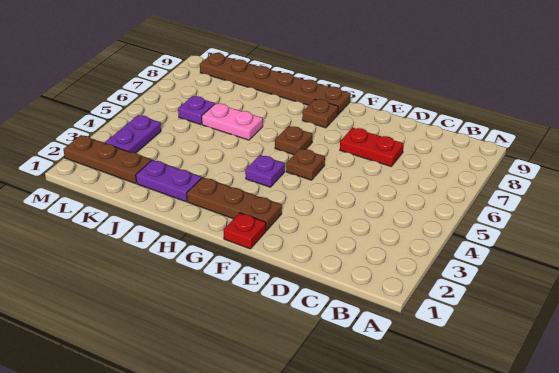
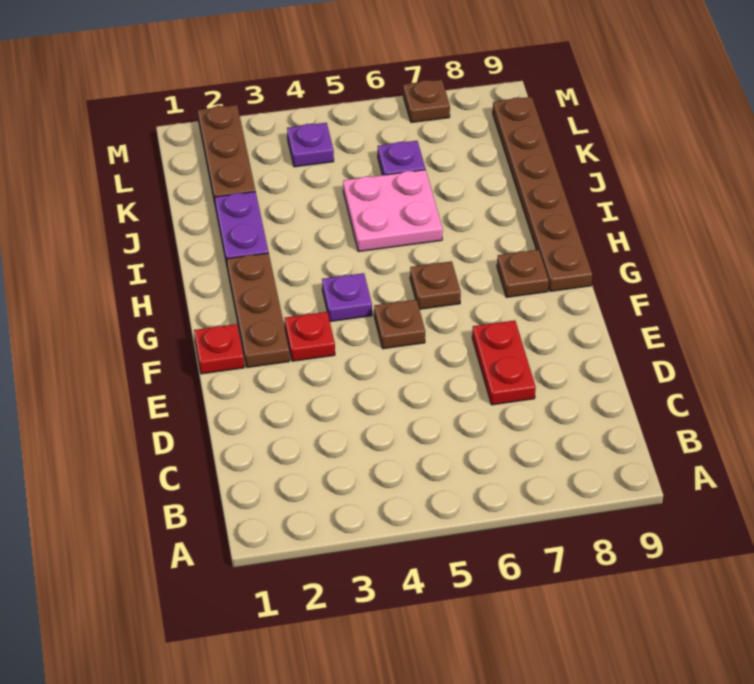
none -> red plate F3 level 1
pink plate I6:J6 level 1 -> pink plate I5:J6 level 1
purple plate L3:L4 level 1 -> purple plate L4 level 1
none -> brown plate M7 level 1

